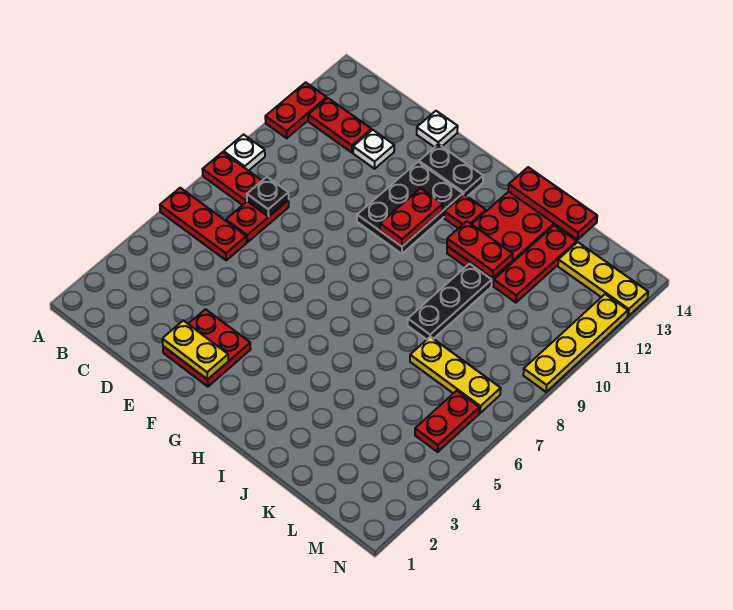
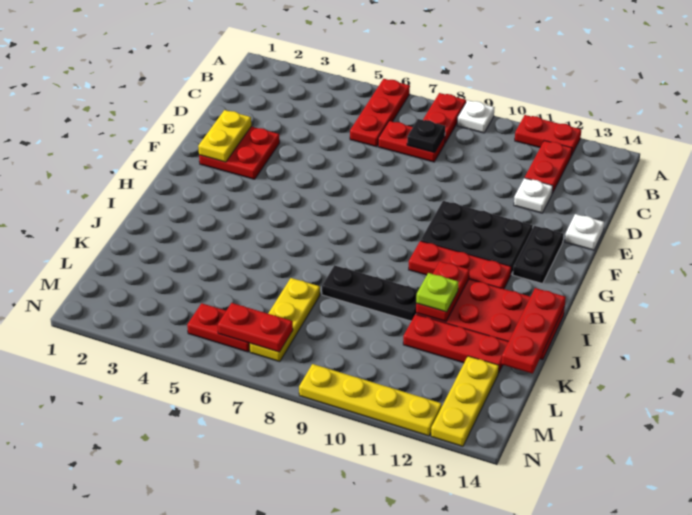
red plate G10:G11 level 2 -> red plate M6:M7 level 2
red plate H12 level 1 -> red plate H10:H12 level 1
none -> lime plate J11 level 3

